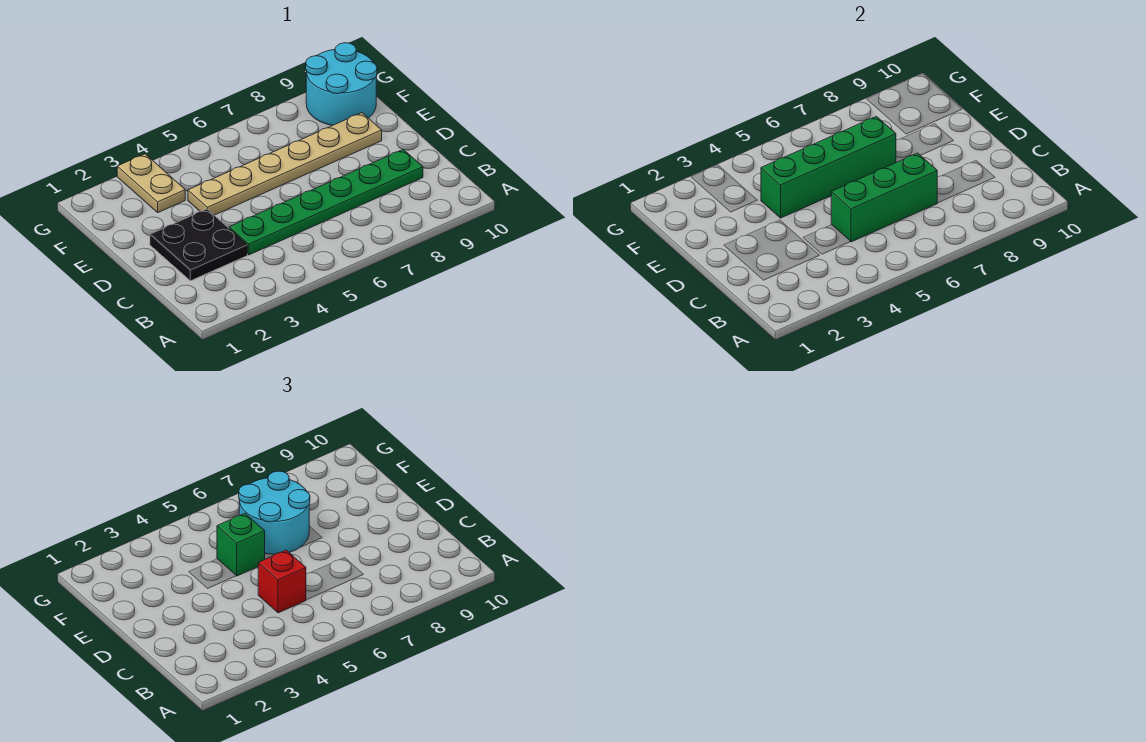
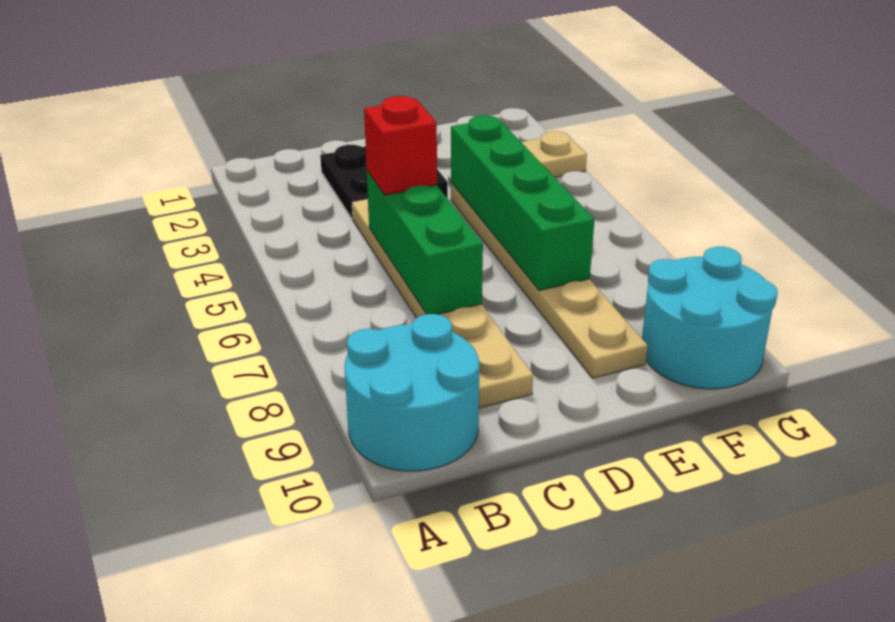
green plate C4:C9 level 1 -> tan plate C4:C9 level 1
green brick E5 level 3 -> none
cyan round brick E6:F7 level 3 -> cyan round brick A9:B10 level 1

